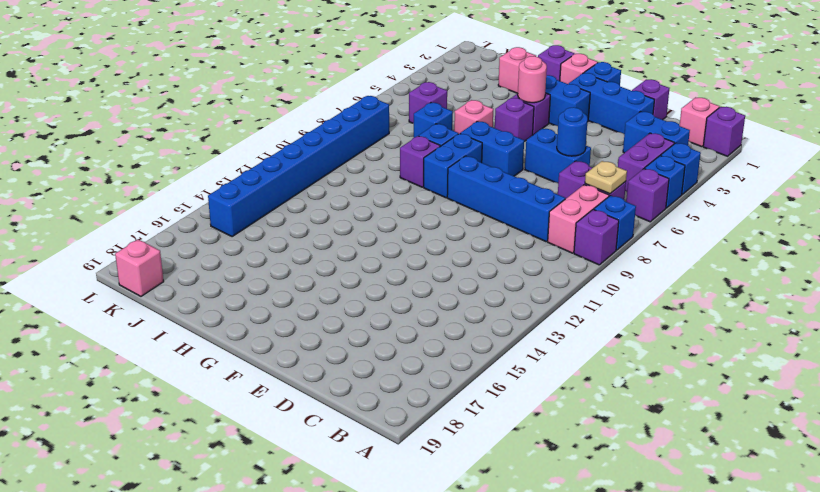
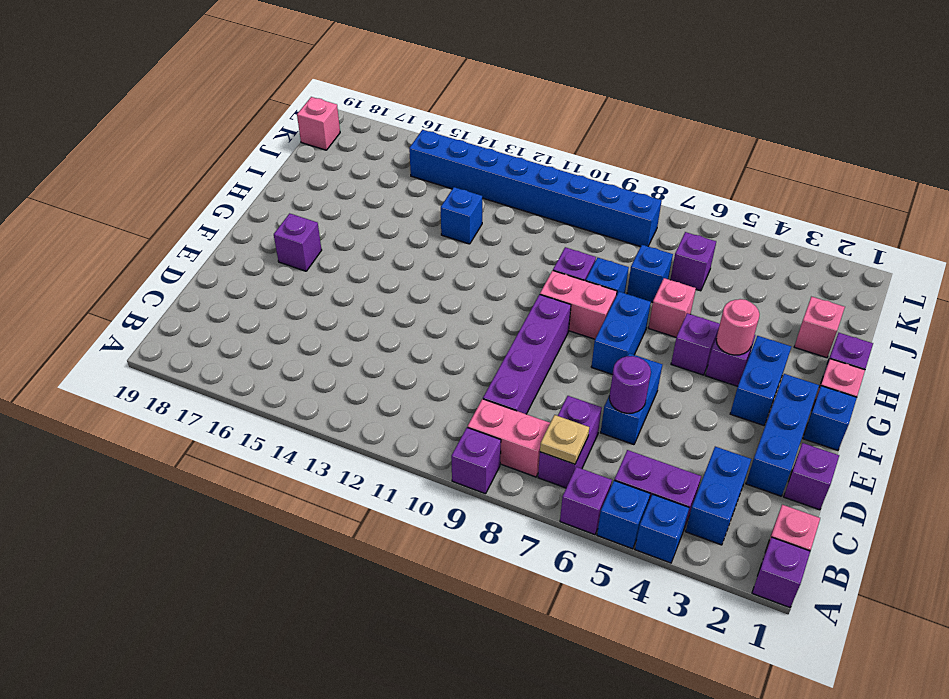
blue brick A8 level 1 -> blue brick I13 level 1
blue brick C9:F9 level 1 -> purple brick C9:F9 level 1
blue round brick D6 level 2 -> purple round brick D6 level 2
none -> purple brick F17 level 1
blue brick G8:G9 level 1 -> pink brick G8:G9 level 1

